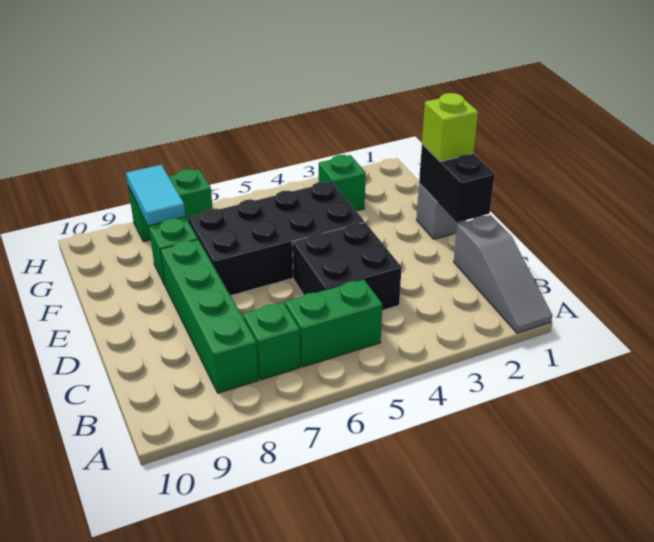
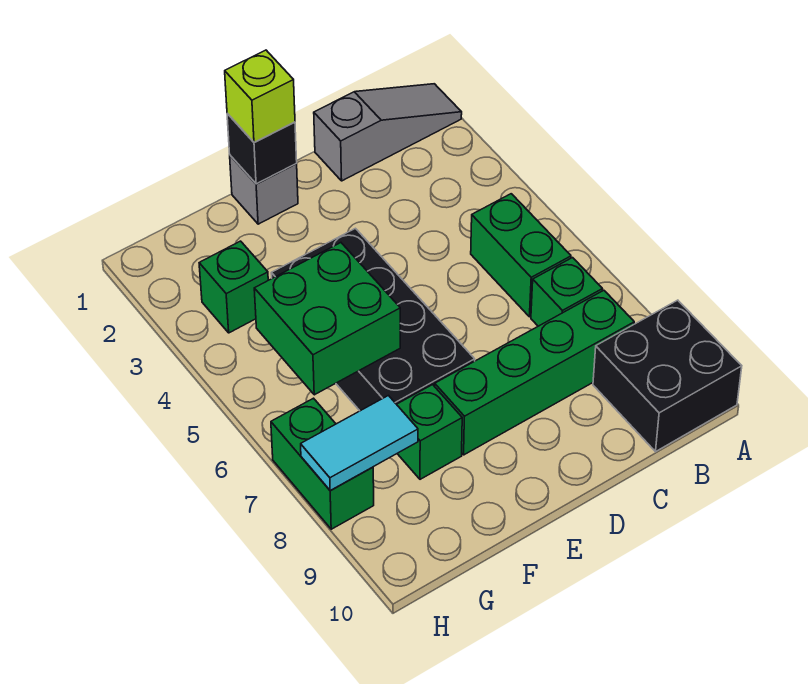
black brick C4:D5 level 1 -> black brick A9:B10 level 1
black brick D1:E1 level 2 -> black brick E1 level 2
none -> green brick F5:G6 level 2

